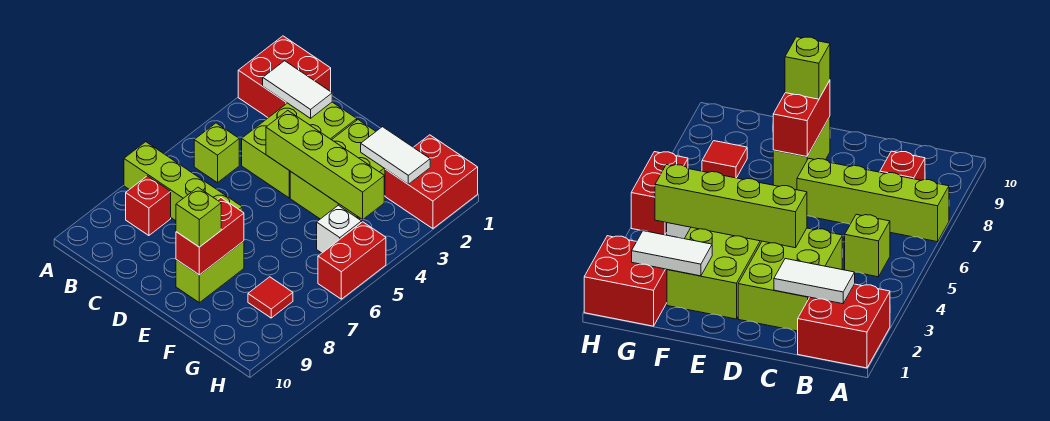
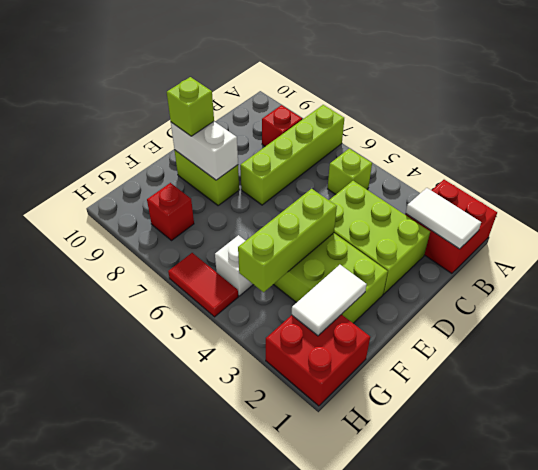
white tile B2:C2 level 2 -> white tile B1:B2 level 2
lime brick D4:G4 level 2 -> lime brick E4:G4 level 2
red brick E8:E9 level 2 -> white brick E8:E9 level 2
red tile G8 level 1 -> red brick G8 level 1
red brick H5:H6 level 1 -> red tile H5:H6 level 1

